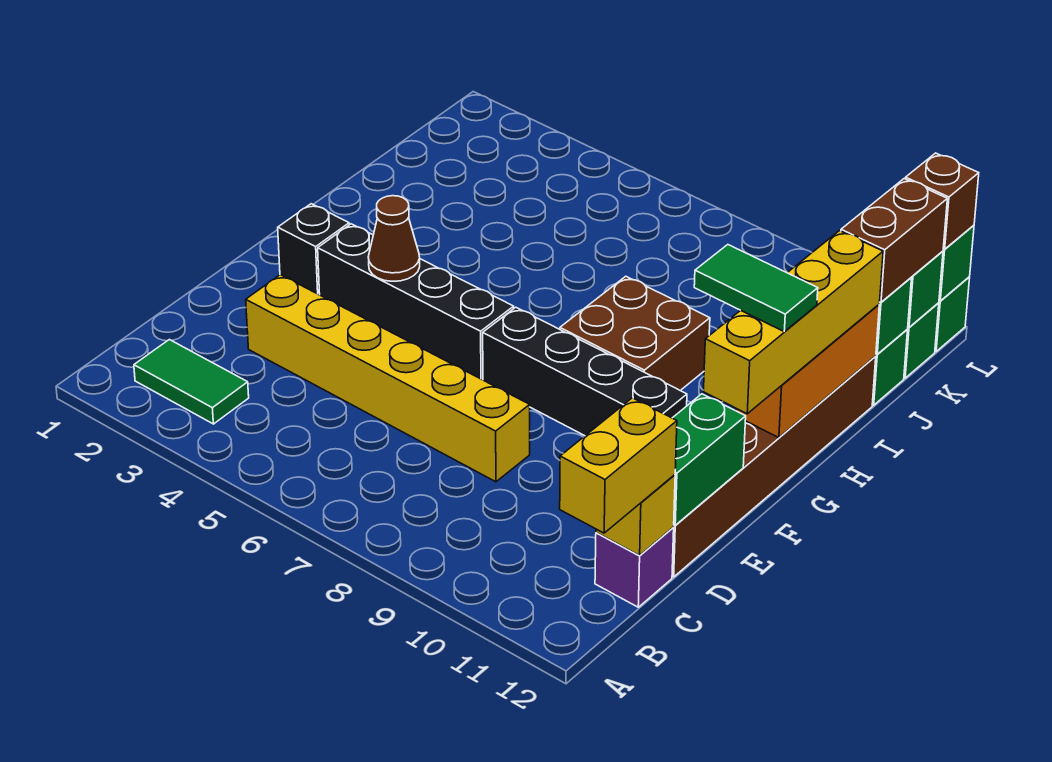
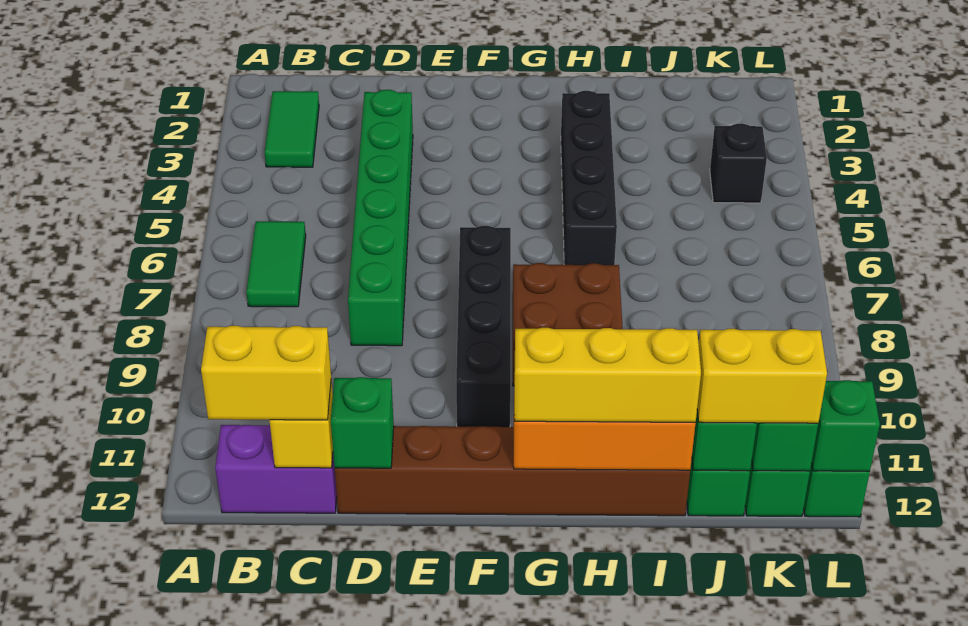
purple brick C12 level 1 -> purple brick B12:C12 level 1
yellow brick D3:D8 level 1 -> green brick D3:D8 level 1
green brick D12:E12 level 2 -> green brick D12 level 2
black brick F2 level 1 -> black brick K4 level 1
black brick F3:F6 level 1 -> black brick H3:H6 level 1
brown cone F4 level 2 -> none
yellow brick F12:I12 level 3 -> yellow brick G12:I12 level 3
green tile G11:G12 level 4 -> green tile B6:B7 level 1
brown brick J12:K12 level 3 -> yellow brick J12:K12 level 3
brown brick L12 level 3 -> none

